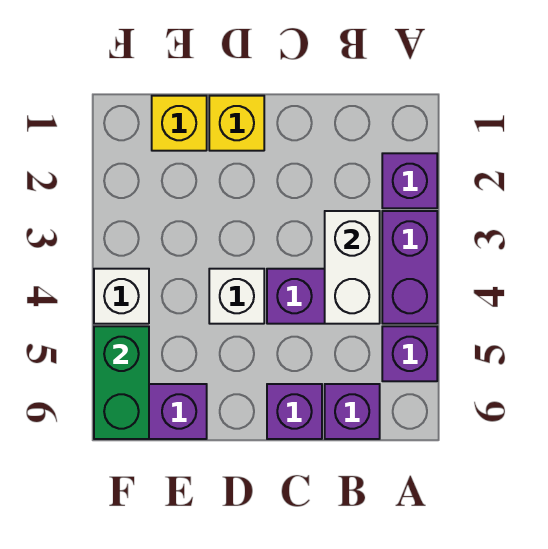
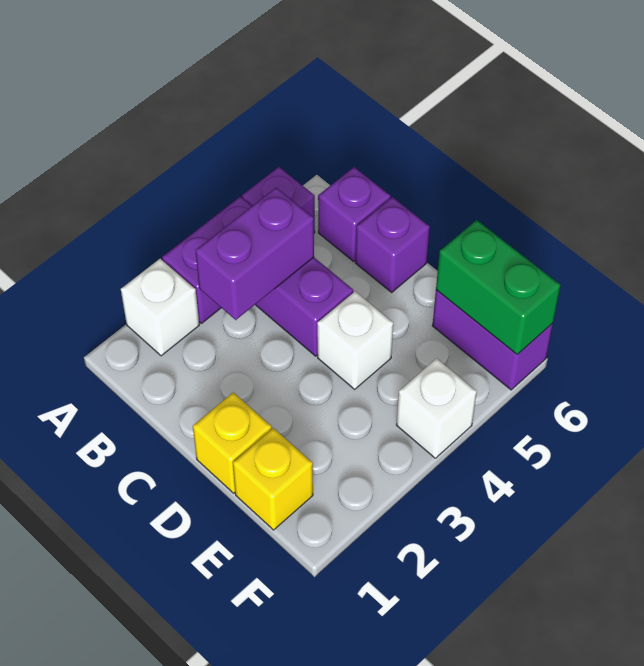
purple brick A2 level 1 -> white brick A2 level 1
white brick B3:B4 level 2 -> purple brick B3:B4 level 2
green brick F5:F6 level 2 -> green brick E6:F6 level 2

